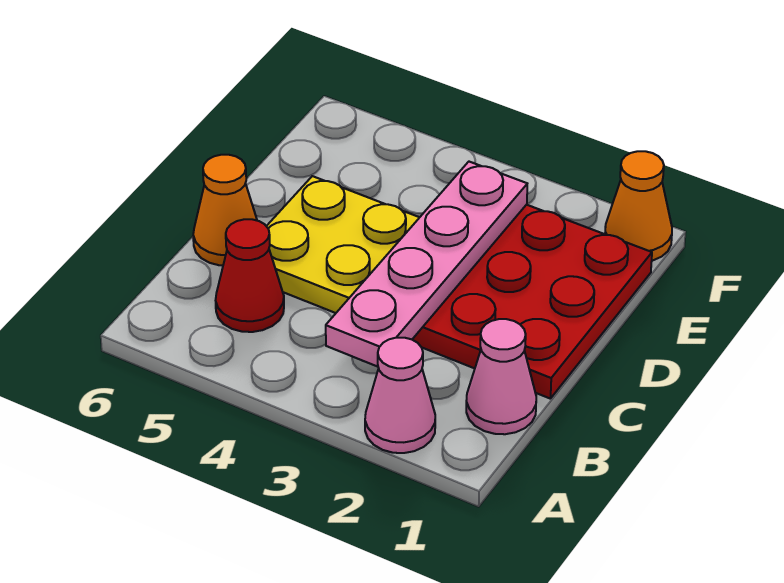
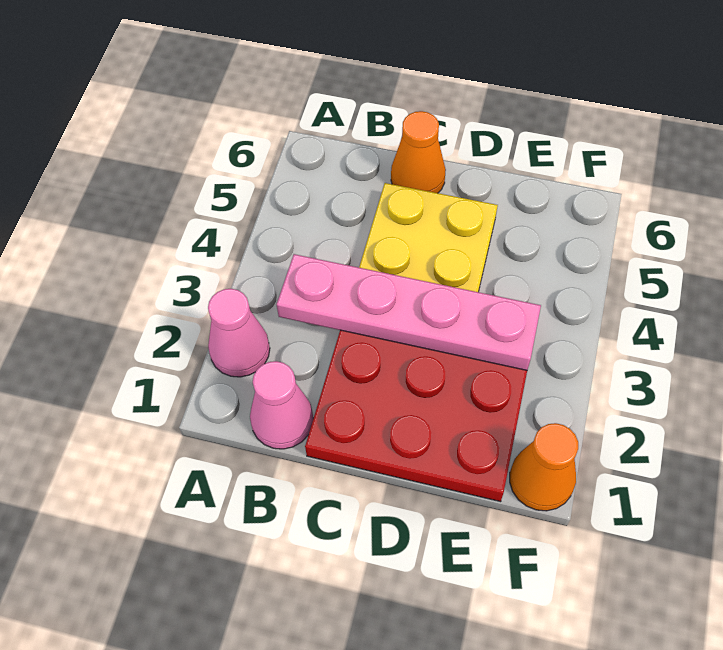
red cone B5 level 1 -> none

